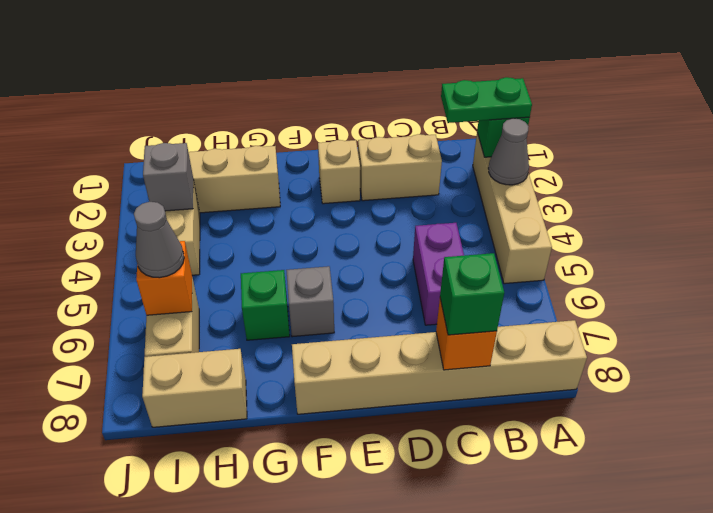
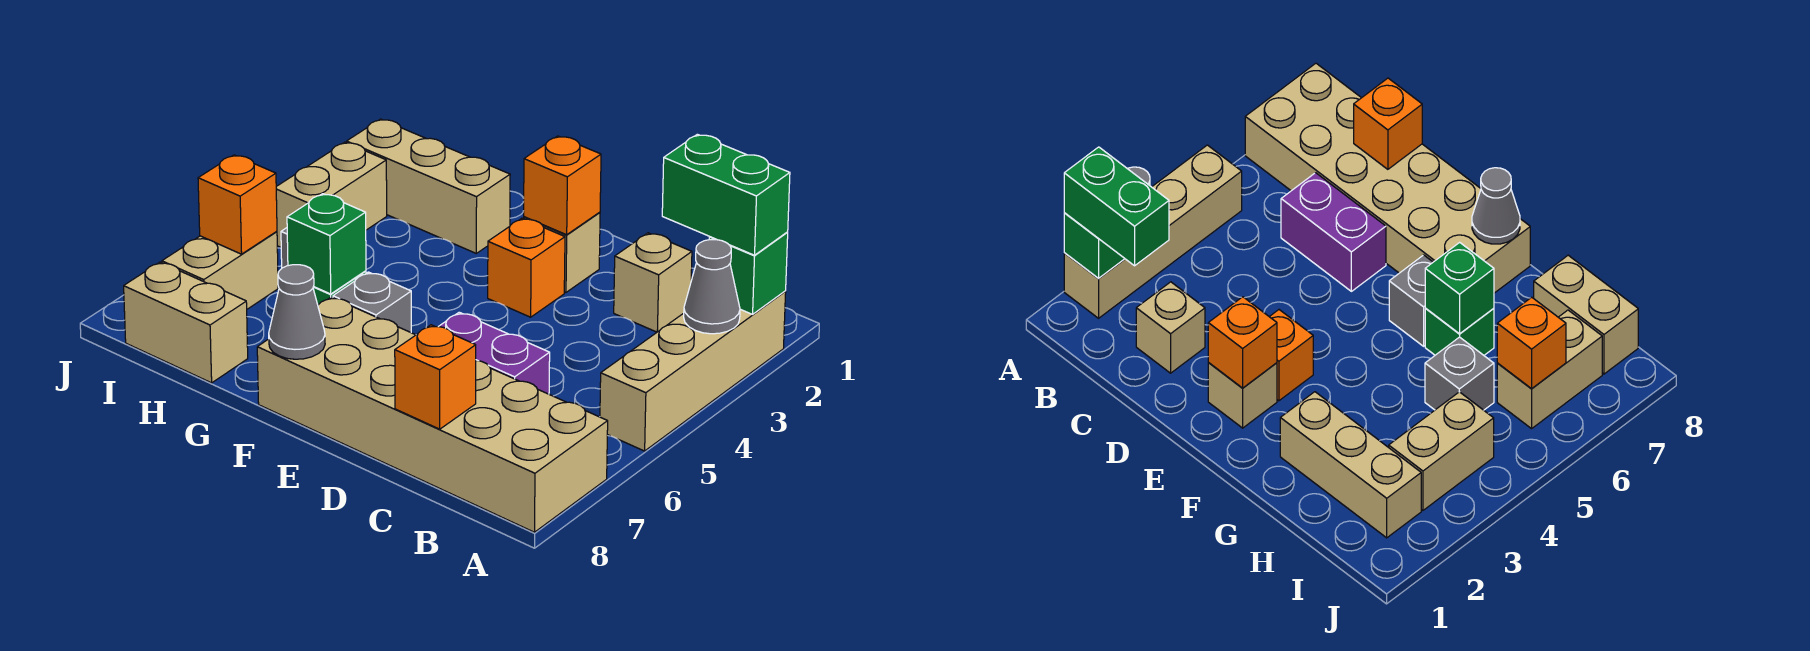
green plate A2:B2 level 3 -> green brick A2:B2 level 3
tan brick A8:F8 level 1 -> tan brick A7:F8 level 1
tan brick C2:D2 level 1 -> tan brick C2 level 1
purple brick C5:C6 level 1 -> purple brick C6:D6 level 1
green brick C8 level 3 -> green brick G6 level 2
none -> orange brick E2 level 2
none -> orange brick E3 level 1
grey brick I3 level 2 -> grey brick H5 level 1
grey cone I6 level 3 -> grey cone F8 level 2

